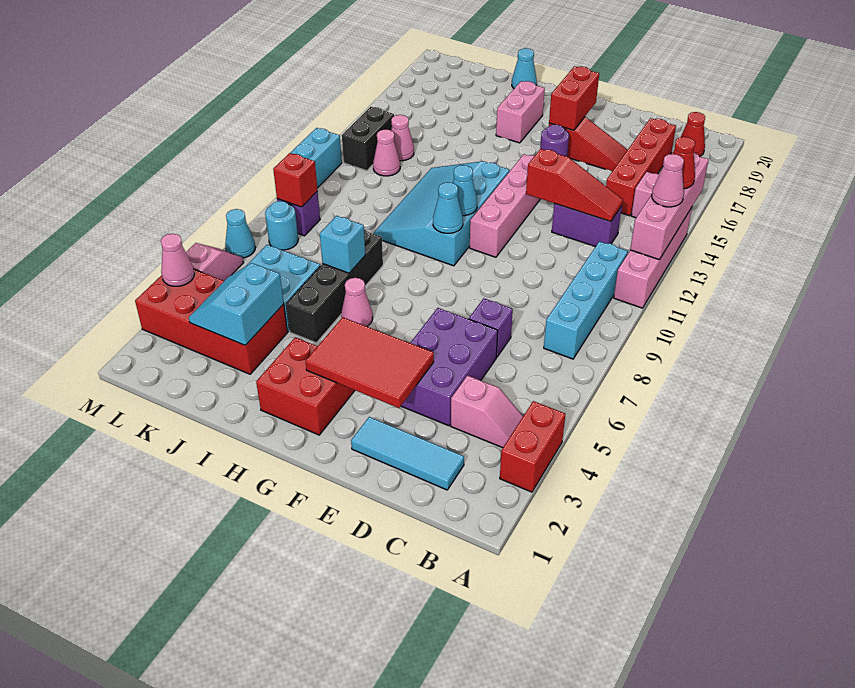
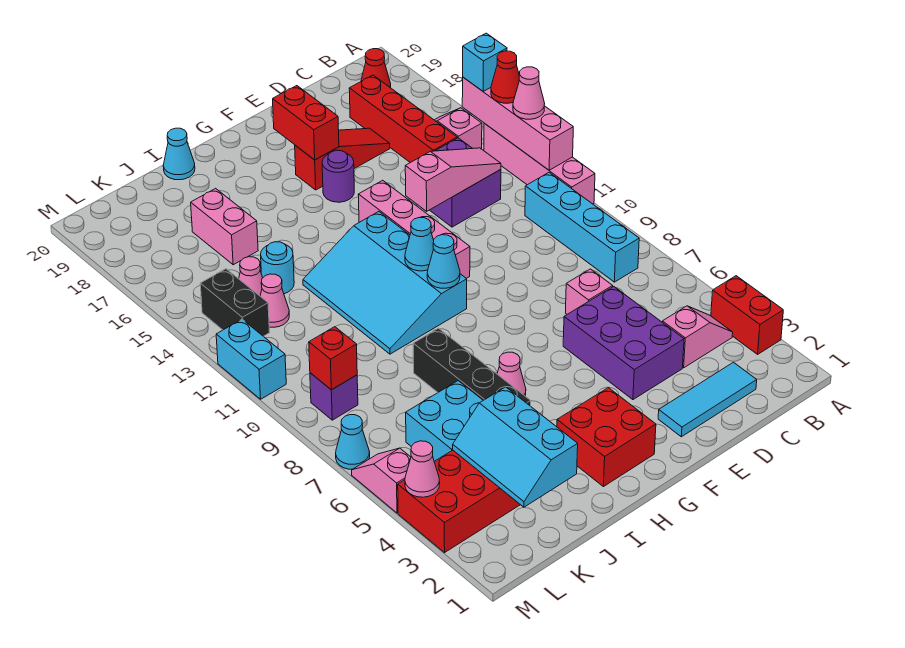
purple brick C13:D13 level 1 -> purple brick C13:D14 level 1
red slope C13:E13 level 2 top E -> pink slope C13:E13 level 2 top E
purple brick D7 level 1 -> pink brick D7 level 1
red tile E3:G4 level 2 -> none
pink brick H17:H18 level 1 -> pink brick J16:J17 level 1
cyan brick I7 level 2 -> cyan brick A15 level 3
cyan slope J3:K4 level 2 top J -> cyan slope J2:K4 level 2 top J
cyan round brick L8 level 1 -> cyan round brick J14 level 1

